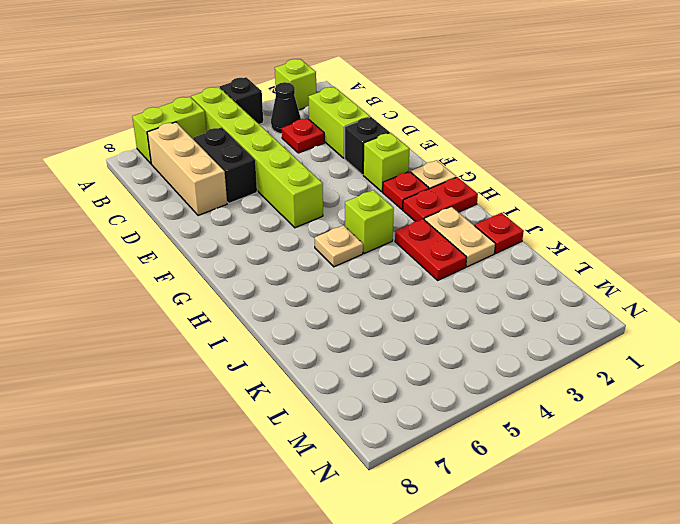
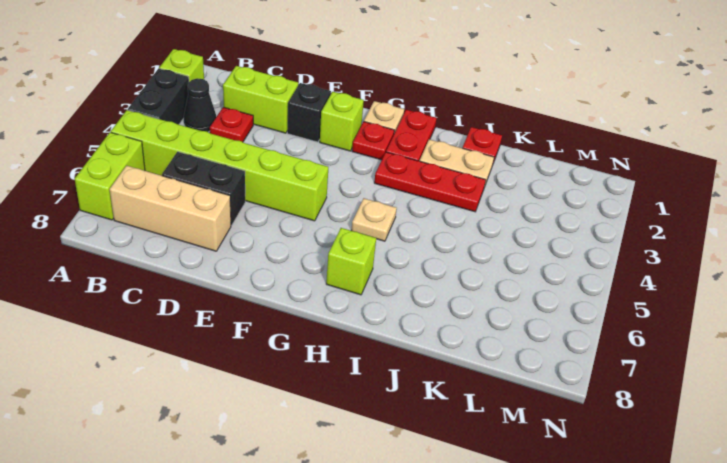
black brick A4 level 1 -> black brick A3:A4 level 1
lime brick H4 level 1 -> lime brick H7 level 1
red plate I3:J3 level 1 -> red plate H3:J3 level 1

